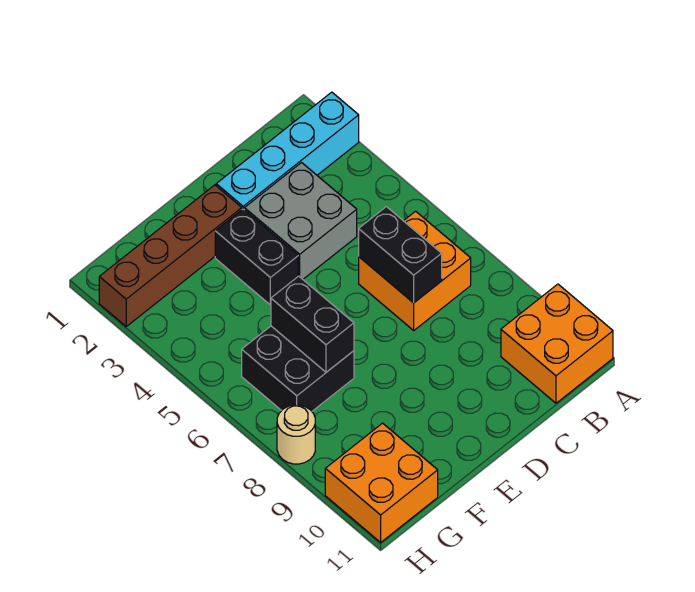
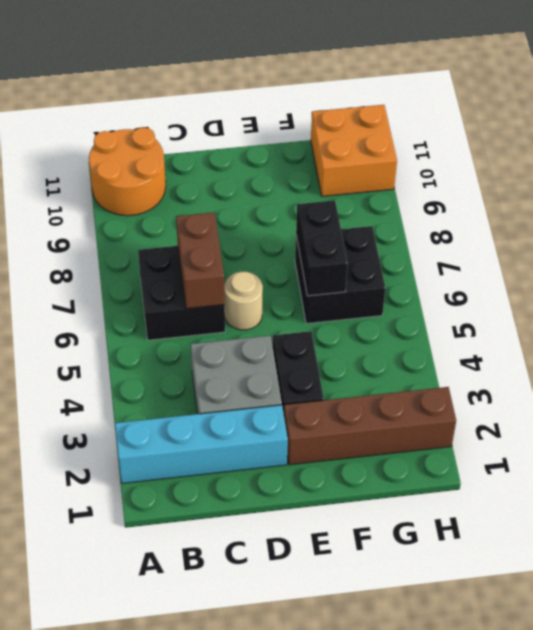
orange brick A10:B11 level 1 -> orange round brick A10:B11 level 1
orange brick B6:C7 level 1 -> black brick B6:C7 level 1
black brick C6:C7 level 2 -> brown brick C6:C7 level 2
tan round brick H8 level 1 -> tan round brick D6 level 1

